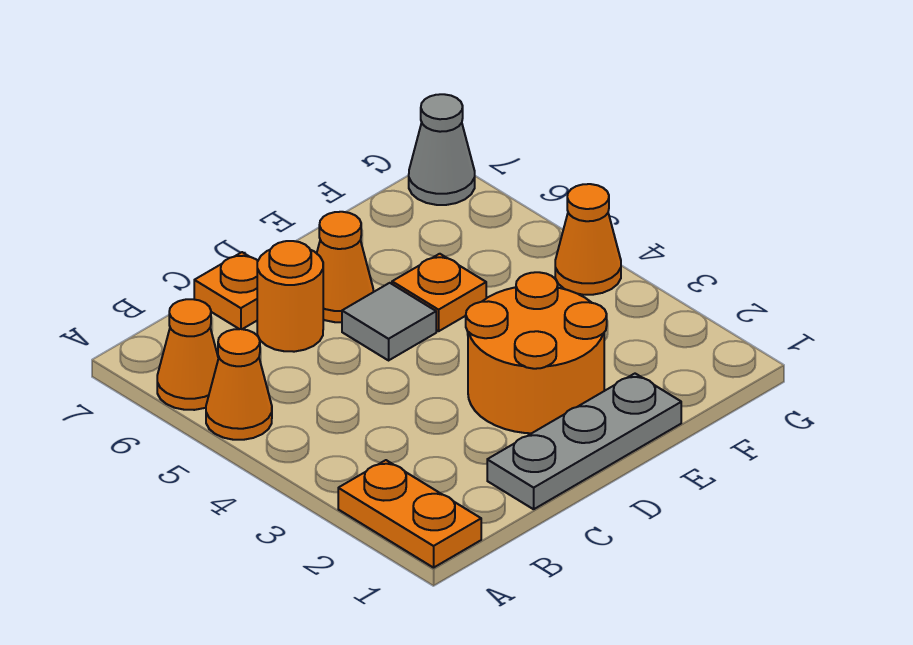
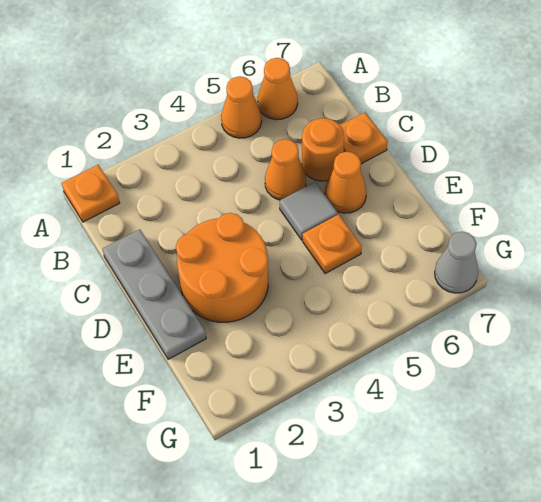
orange plate A1:A2 level 1 -> orange plate A1 level 1
orange cone G4 level 1 -> orange cone C5 level 1

